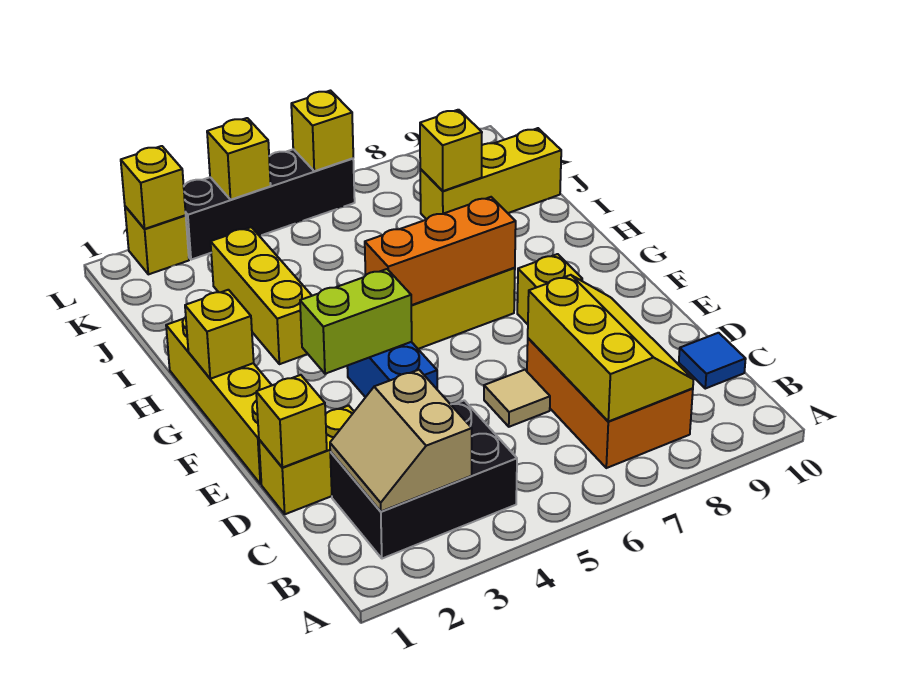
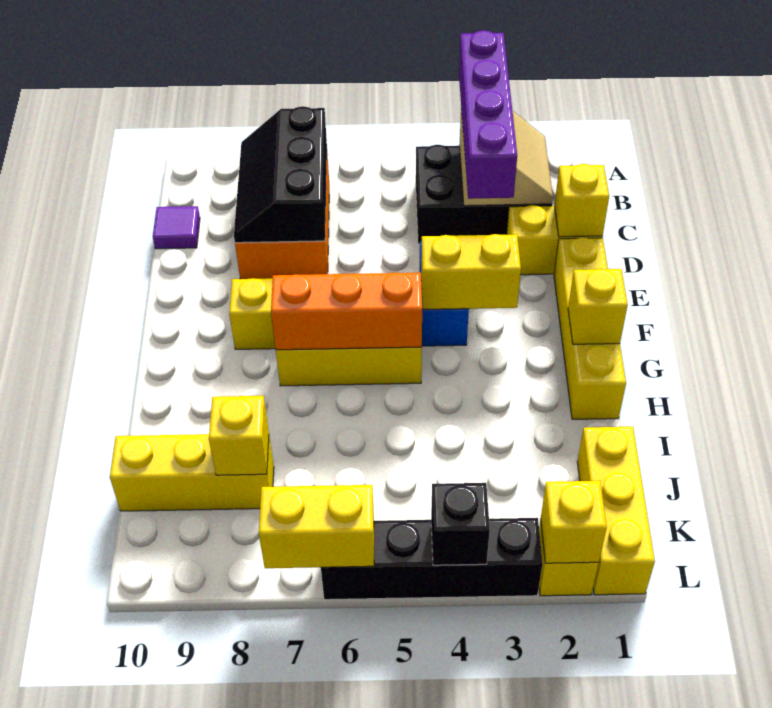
none -> purple brick A3:D3 level 3
yellow slope B7:D8 level 2 top 7 -> black slope B7:D8 level 2 top 7
blue tile C10 level 1 -> purple tile C10 level 1
tan tile D6 level 1 -> none
lime brick F3:F4 level 2 -> yellow brick F3:F4 level 2
yellow brick H3:J3 level 1 -> yellow brick J1:L1 level 1
yellow brick L4 level 2 -> black brick L4 level 2
yellow brick L6 level 2 -> yellow brick L6:L7 level 2

